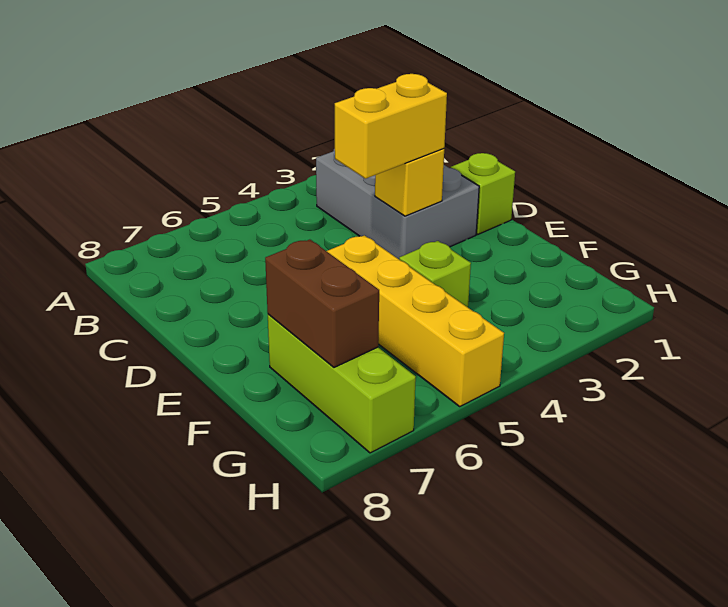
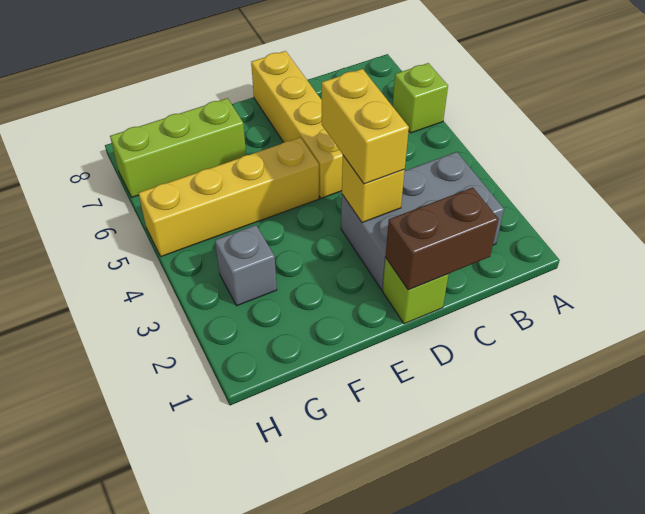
none -> yellow brick D5:D8 level 1
lime brick F4 level 1 -> lime brick A6 level 1
brown brick F7:G7 level 2 -> brown brick C1:D1 level 2
none -> grey brick G3 level 1

